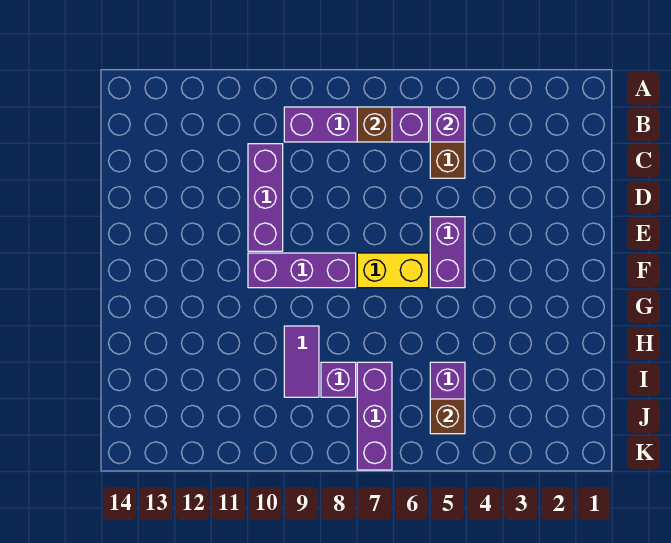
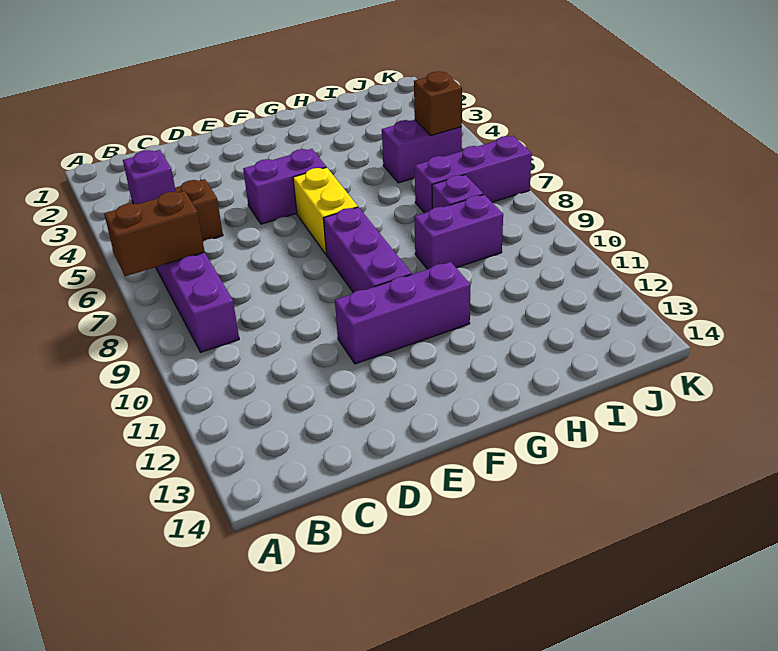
brown brick B7 level 2 -> brown brick A7:B7 level 2
purple brick C10:E10 level 1 -> purple brick E11:G11 level 1
purple tile H9:I9 level 1 -> purple brick H9:I9 level 1

